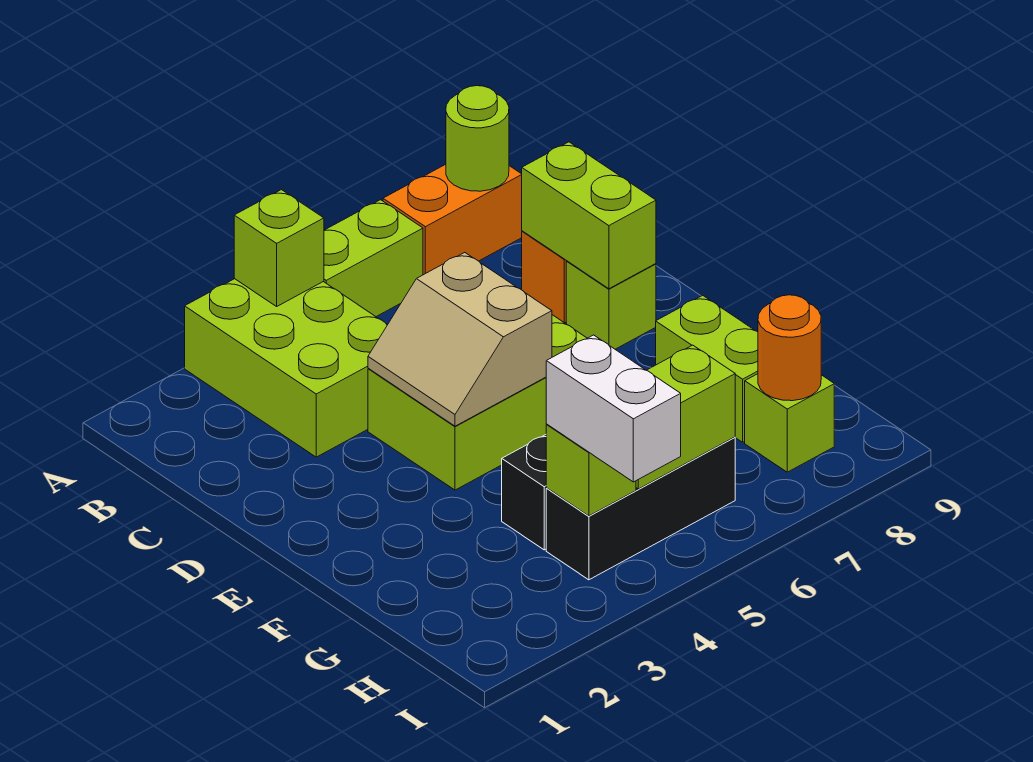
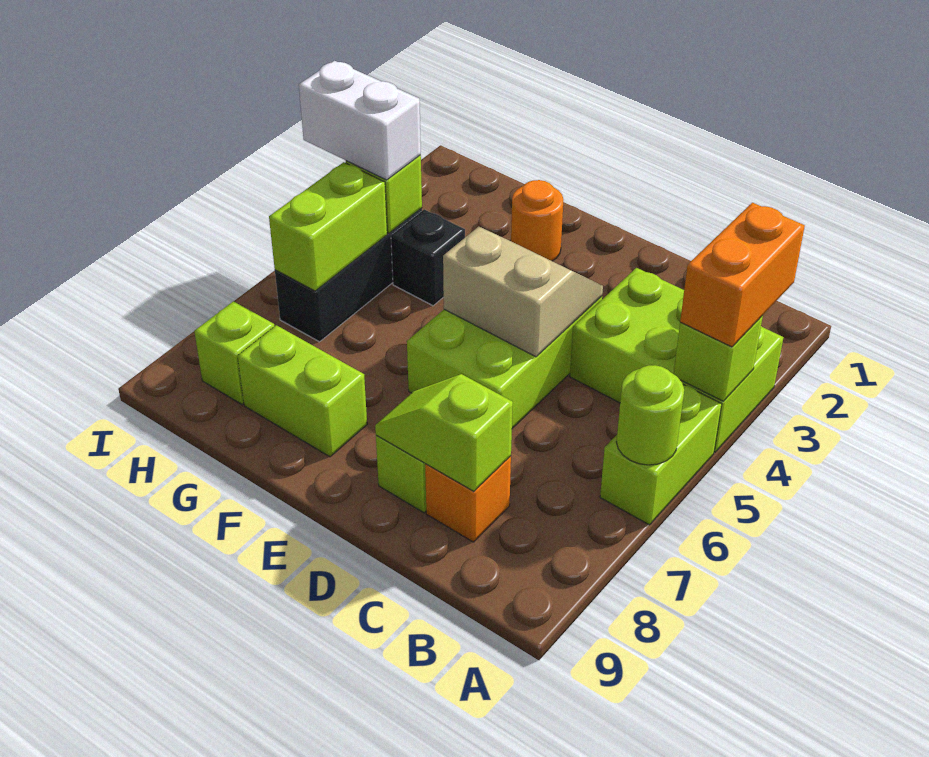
orange brick A7:A8 level 1 -> orange brick A3:A4 level 3
lime round brick A8 level 2 -> lime round brick A6 level 2
lime brick C8:D8 level 2 -> lime slope C8:D8 level 2 top C
orange round brick H8 level 2 -> orange round brick F2 level 1

